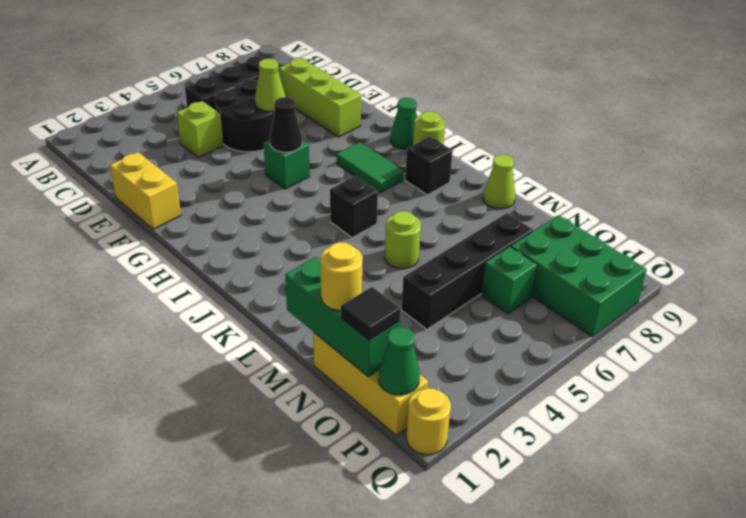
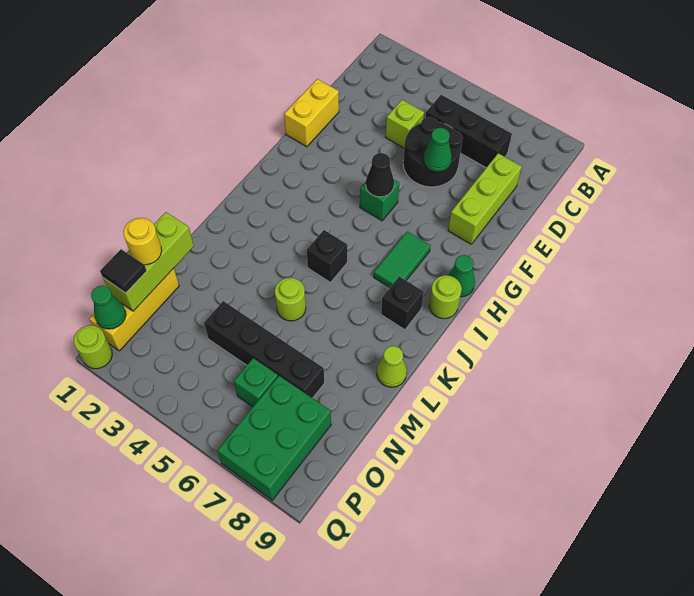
lime cone E6 level 2 -> green cone E6 level 2
green brick M1:O1 level 2 -> lime brick M1:O1 level 2
yellow round brick Q1 level 1 -> lime round brick Q1 level 1

